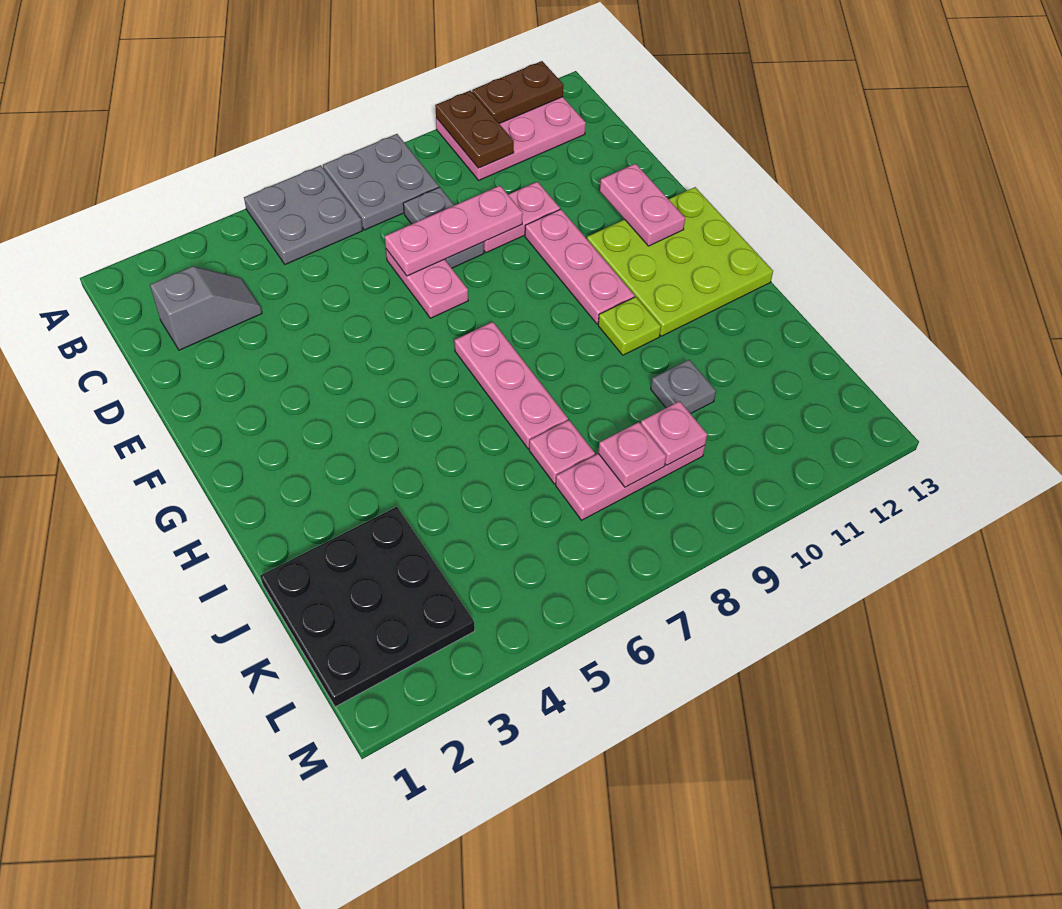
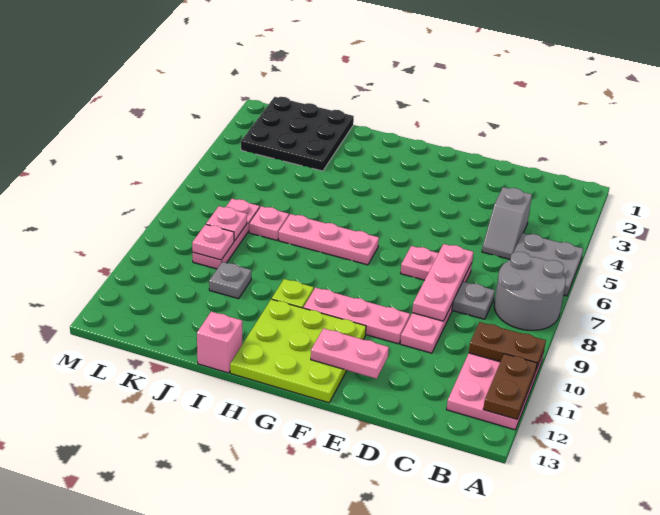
grey plate A7:B8 level 1 -> grey round brick A7:B8 level 1
grey slope C2:C3 level 1 top 2 -> grey slope C4:C5 level 1 top 4
none -> pink brick I13 level 1

